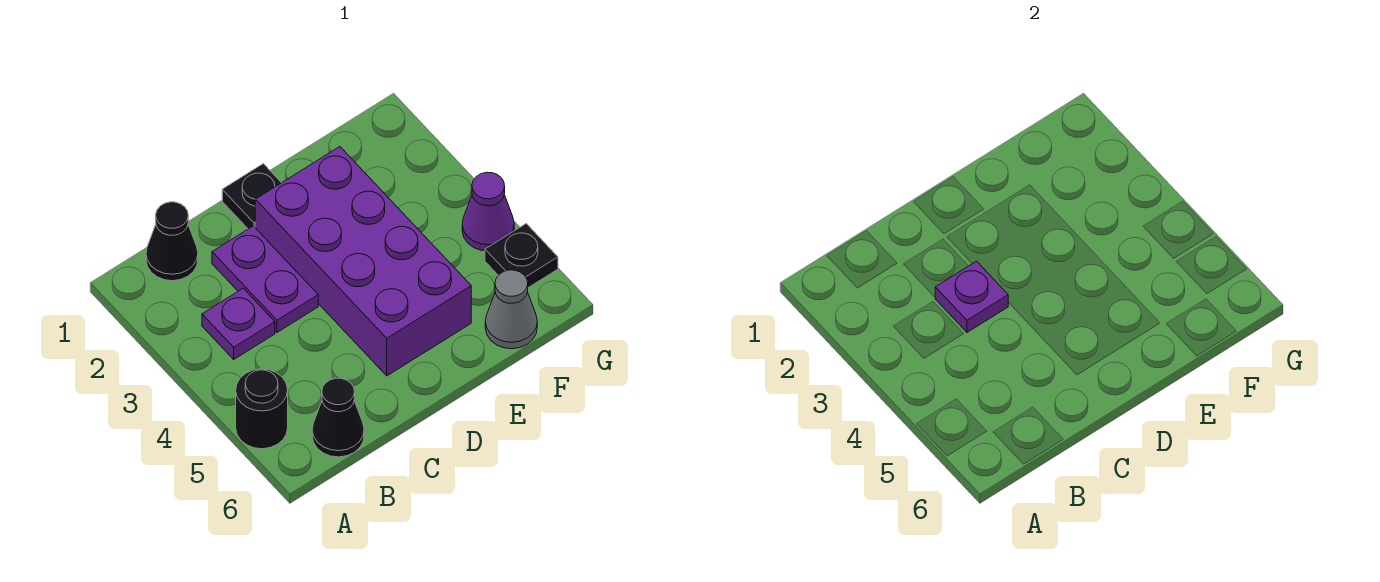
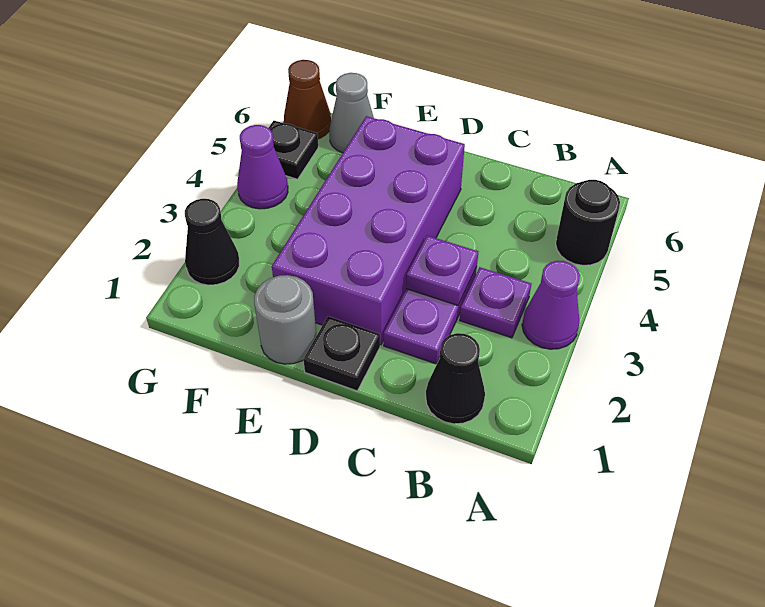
none -> purple cone A3 level 1
black cone B6 level 1 -> black cone G2 level 1
none -> grey round brick E1 level 1
none -> brown cone G6 level 1

